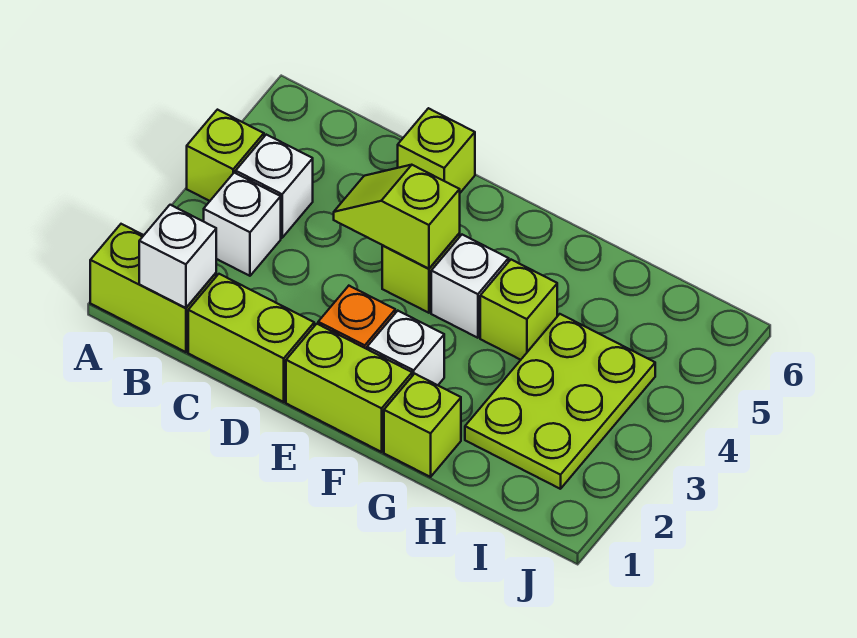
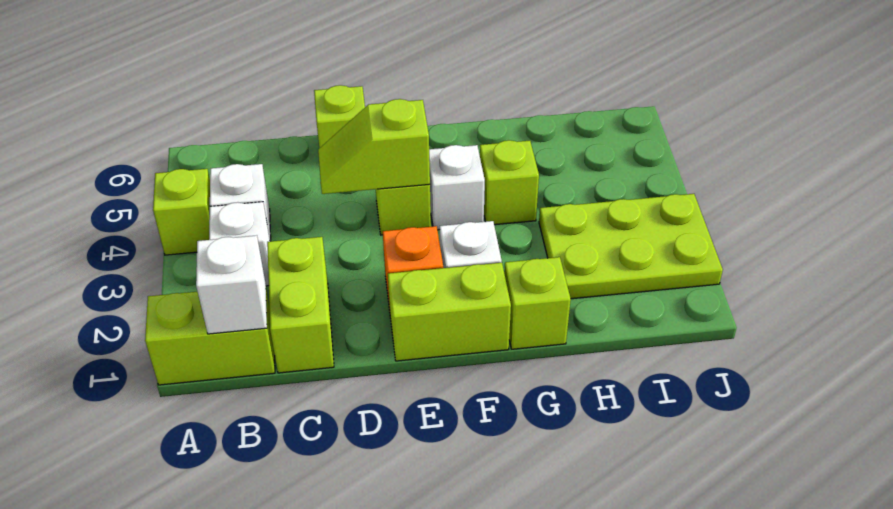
lime brick C1:D1 level 1 -> lime brick C1:C2 level 1
lime plate H2:I4 level 1 -> lime plate H2:J3 level 1

